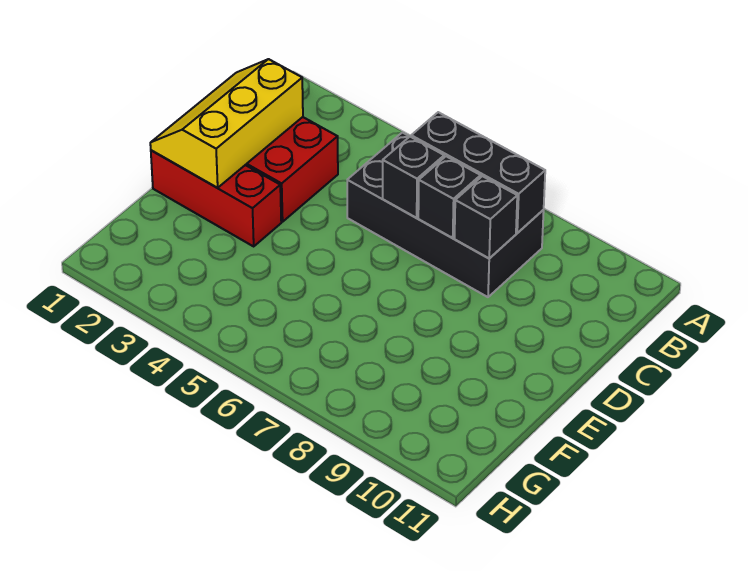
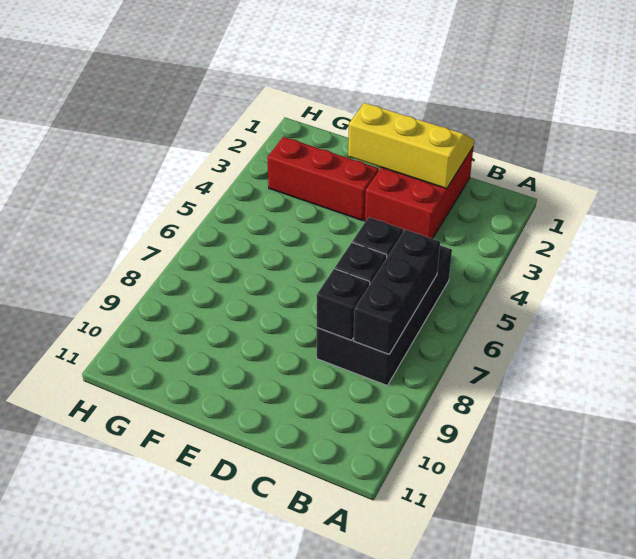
red brick E1:E3 level 1 -> red brick E3:G3 level 1

